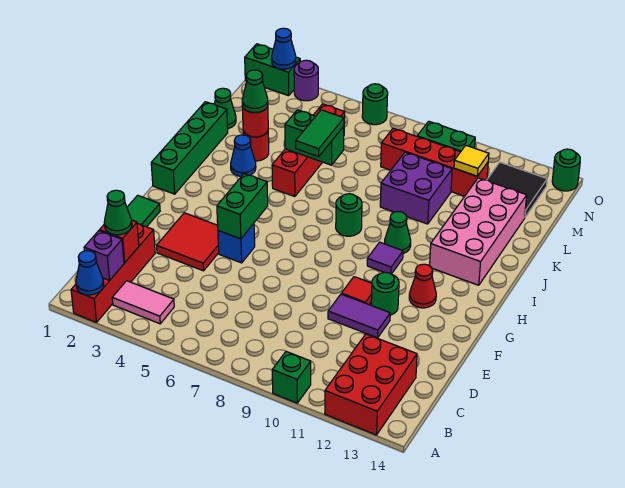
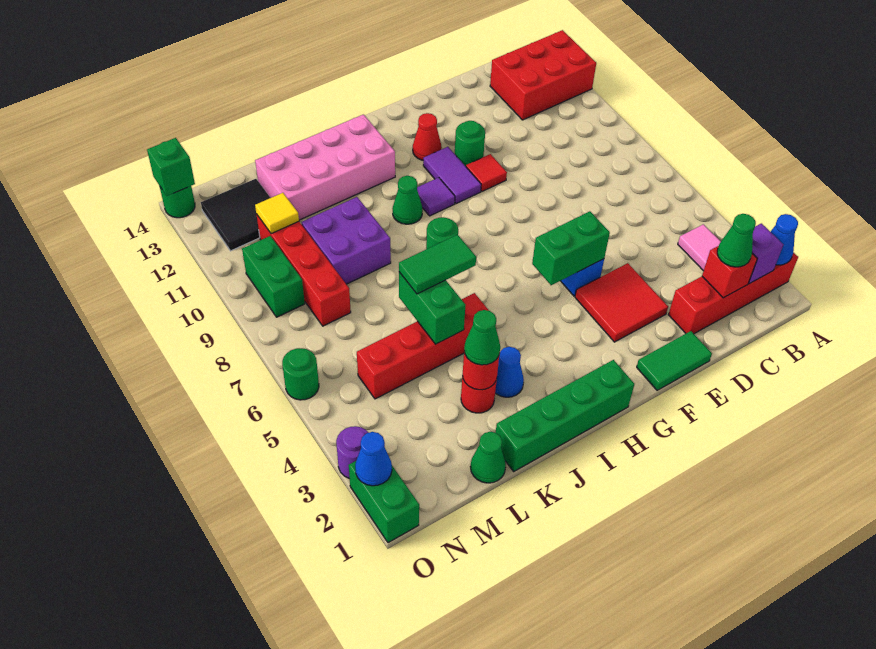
green brick A10 level 1 -> green brick O14 level 2
purple tile E10:E11 level 1 -> purple tile G10:G11 level 1

